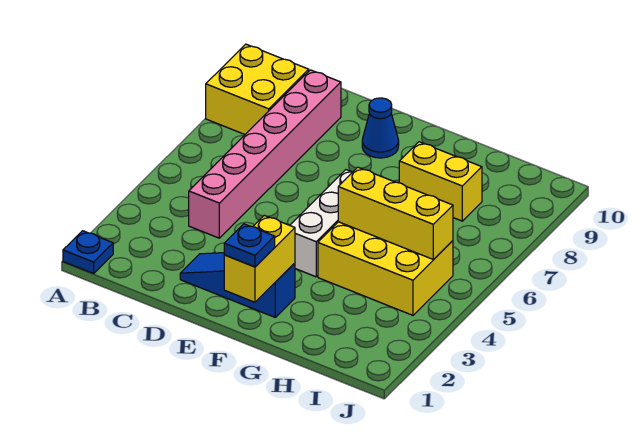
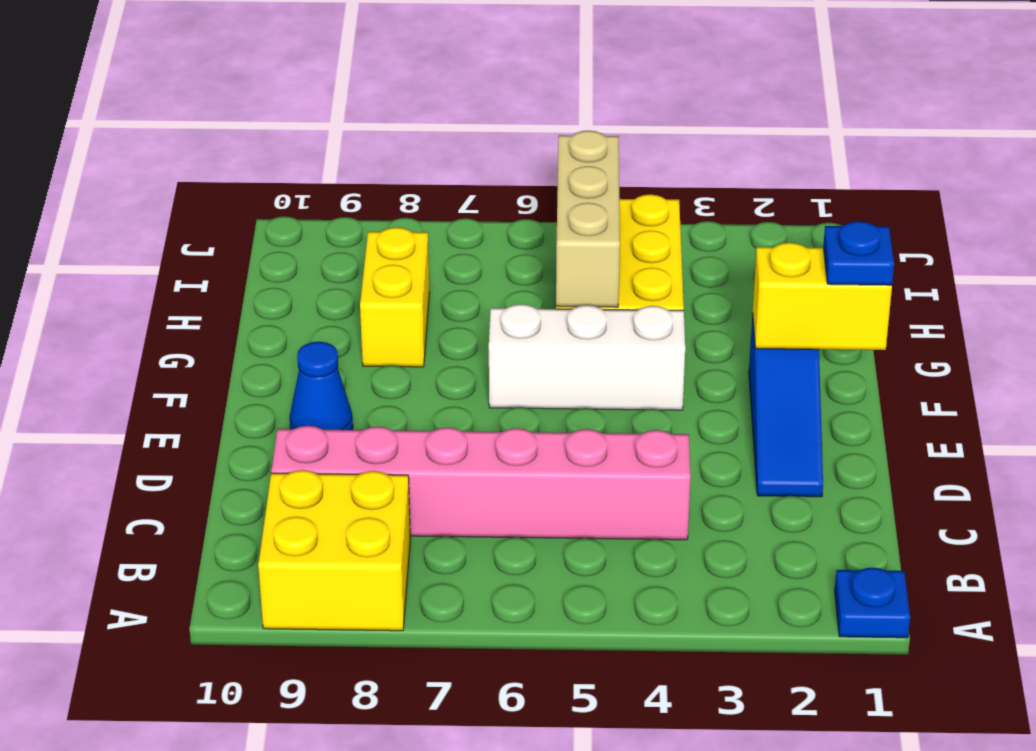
yellow brick G5:I5 level 2 -> tan brick G5:I5 level 2

